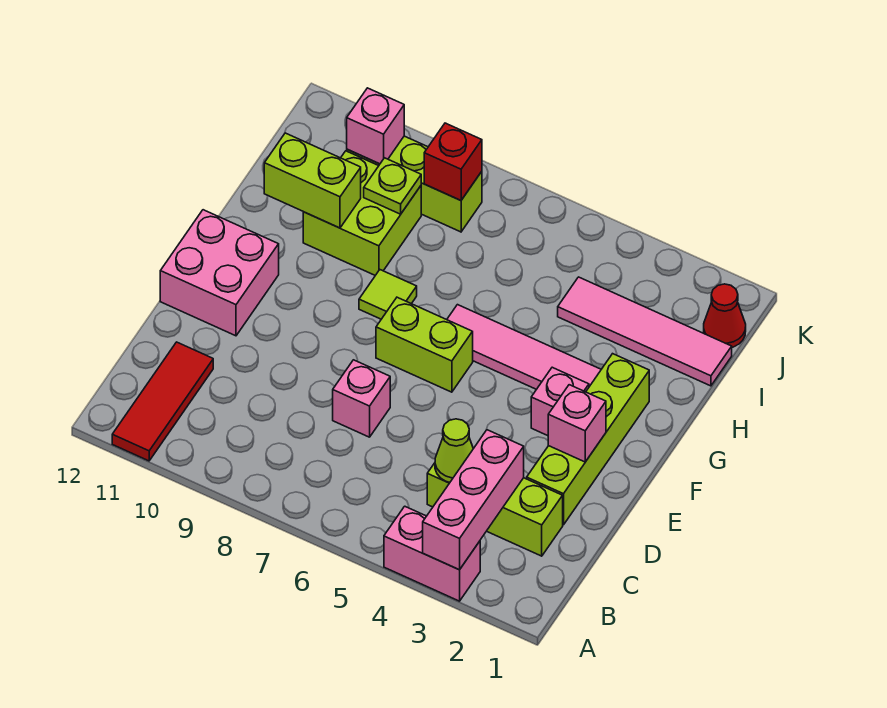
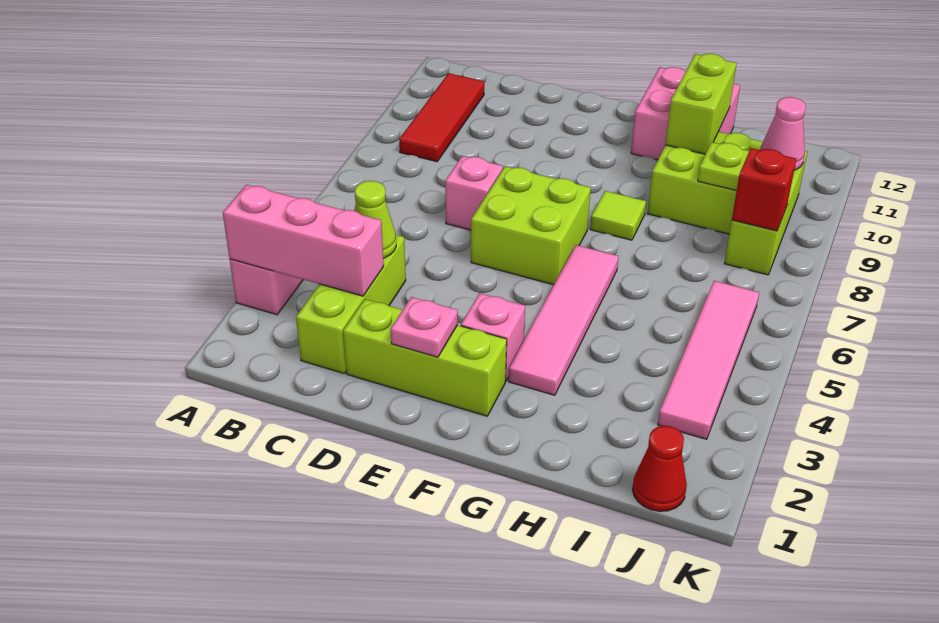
red tile A11:C11 level 1 -> red tile B9:B11 level 1
lime brick D2:G2 level 1 -> lime brick D2:F2 level 1
pink brick E2 level 2 -> pink plate E2 level 2
pink brick E11:F12 level 1 -> pink brick G11:H12 level 1
lime brick F6:F7 level 1 -> lime brick E6:F7 level 1
pink tile I1:I4 level 1 -> pink tile J3:J6 level 1
pink brick J10 level 2 -> pink cone J10 level 2

